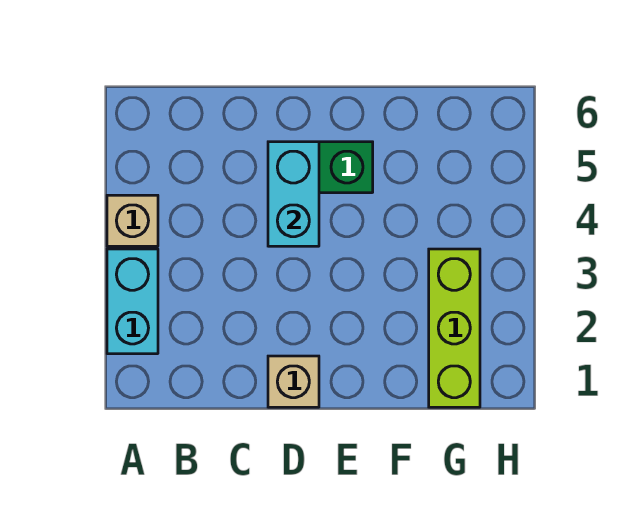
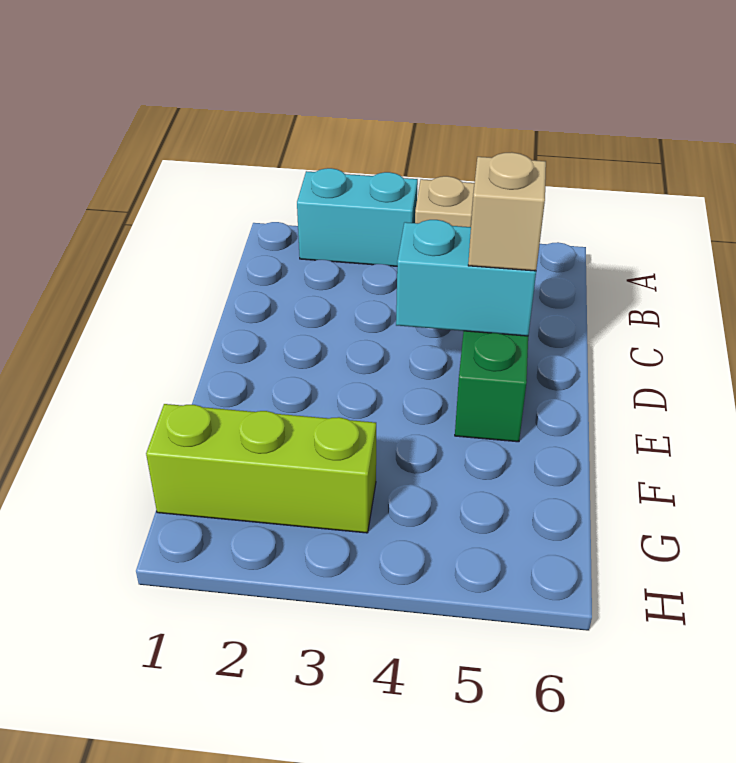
tan brick D1 level 1 -> tan brick D5 level 3

